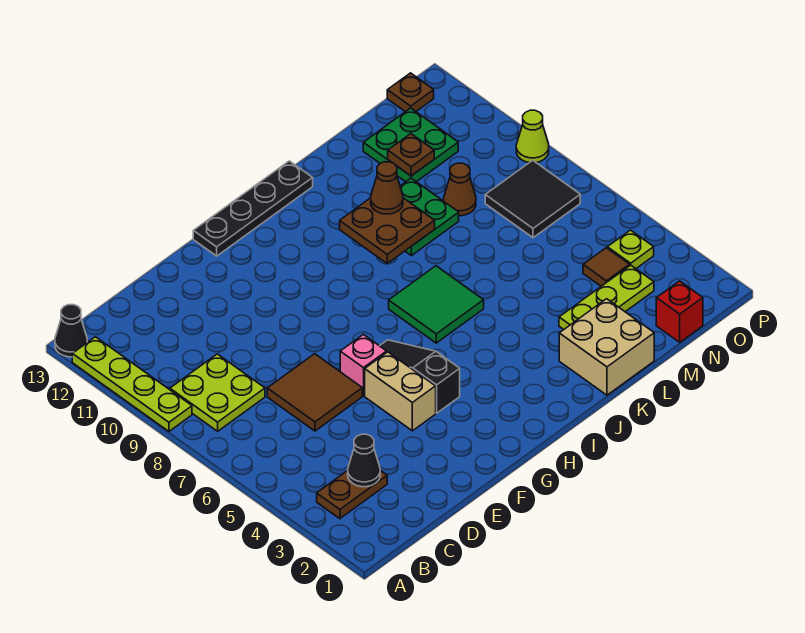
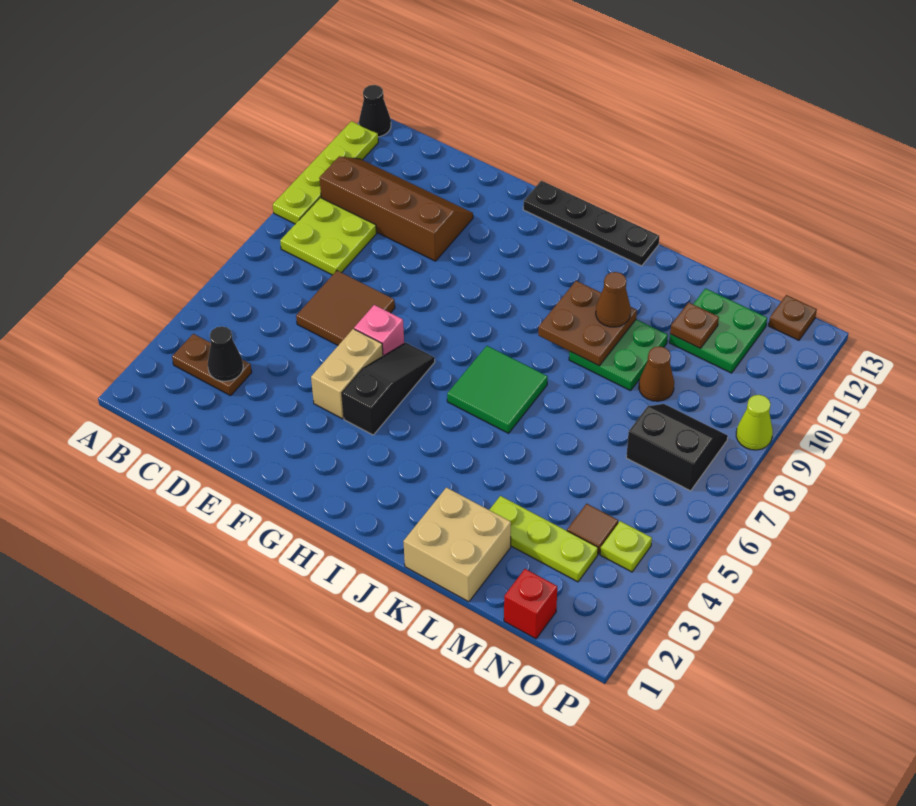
none -> brown slope B10:E11 level 1 top 10
black tile N7:O8 level 1 -> black slope N7:O8 level 1 top 7

